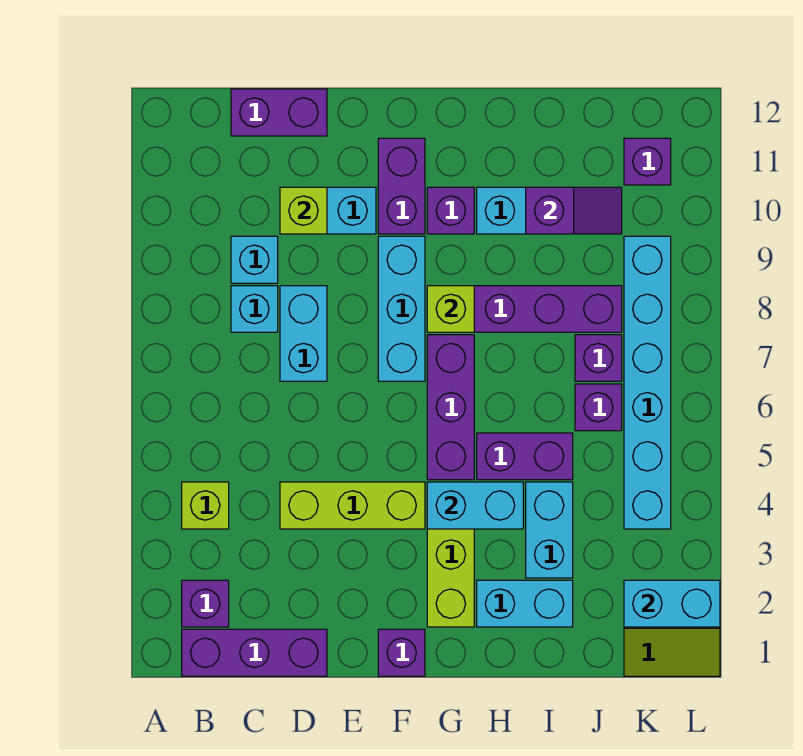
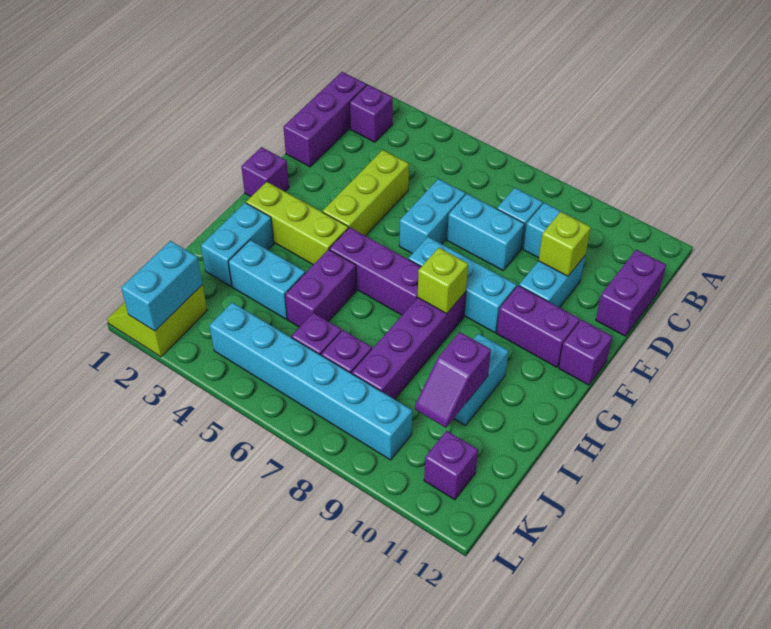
lime brick B4 level 1 -> none
cyan brick G4:H4 level 2 -> cyan brick D6:E6 level 1
purple brick G10 level 1 -> purple brick F12 level 1

